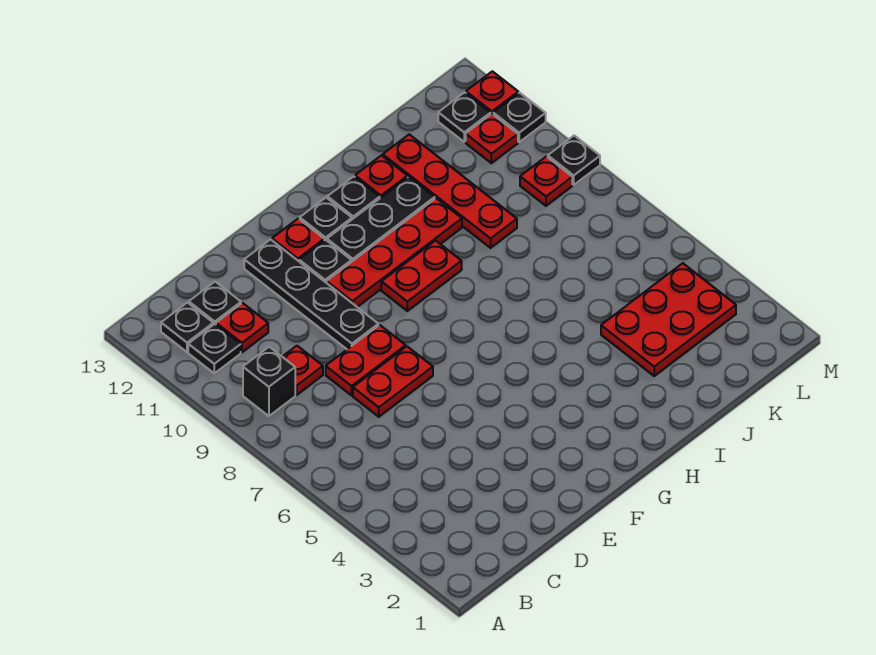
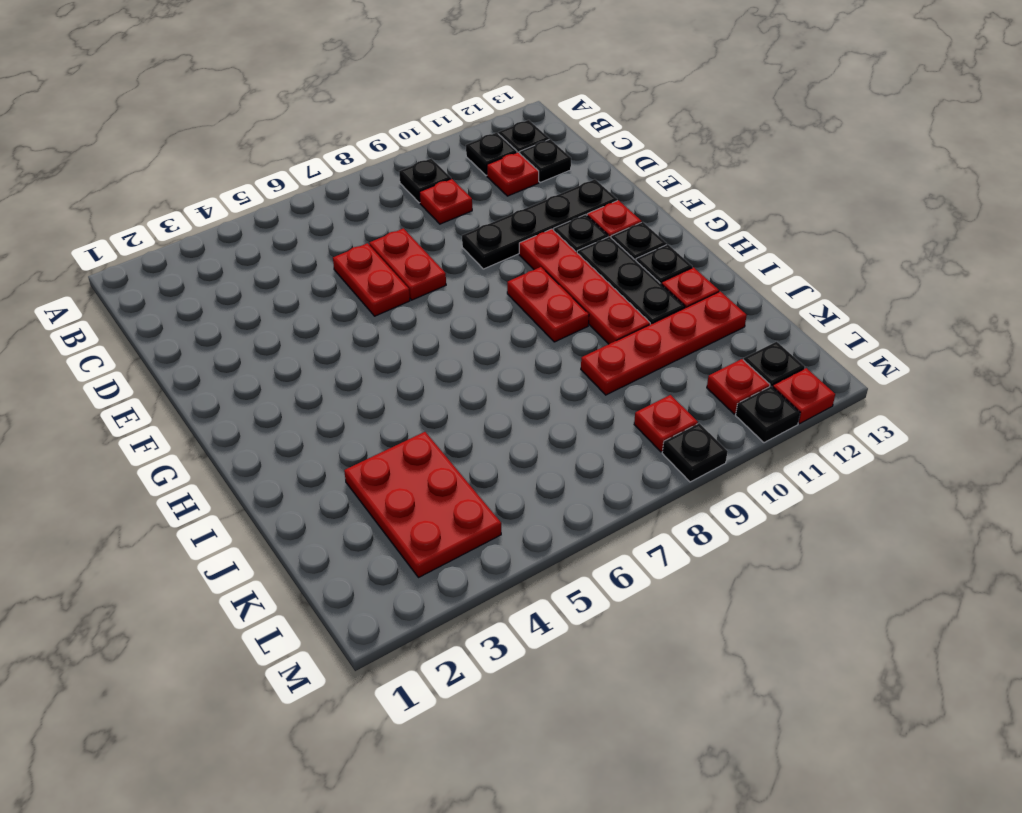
black brick B9 level 1 -> black plate B9 level 1
red plate D8:E8 level 1 -> red plate D6:E6 level 1

